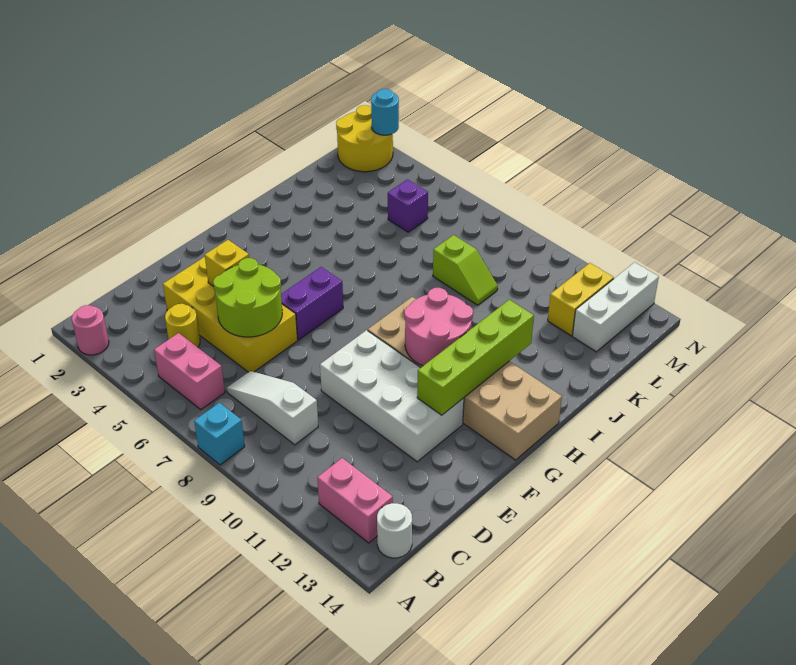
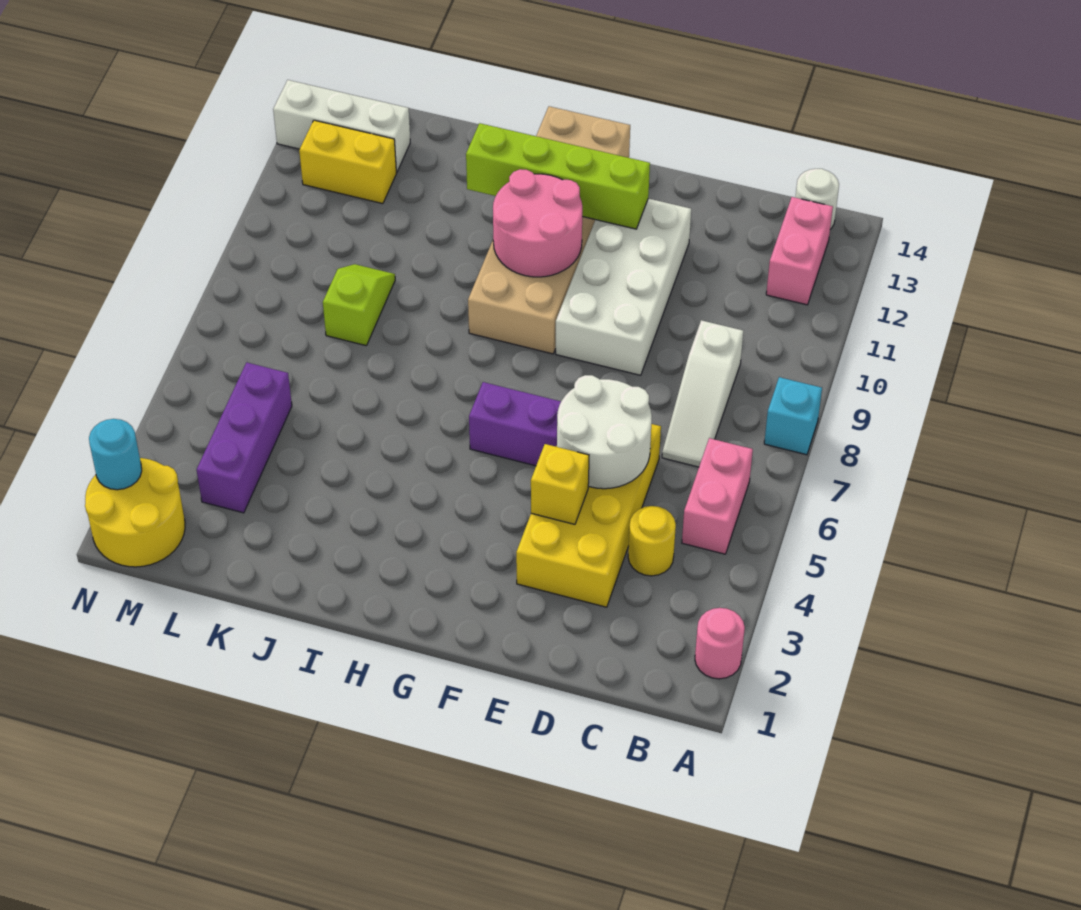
lime round brick D5:E6 level 2 -> white round brick D5:E6 level 2
purple brick L5 level 1 -> purple brick L3:L5 level 1

